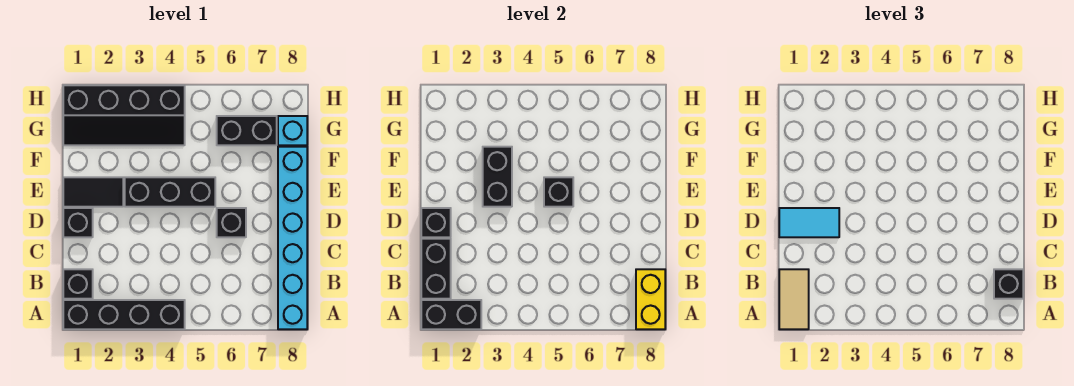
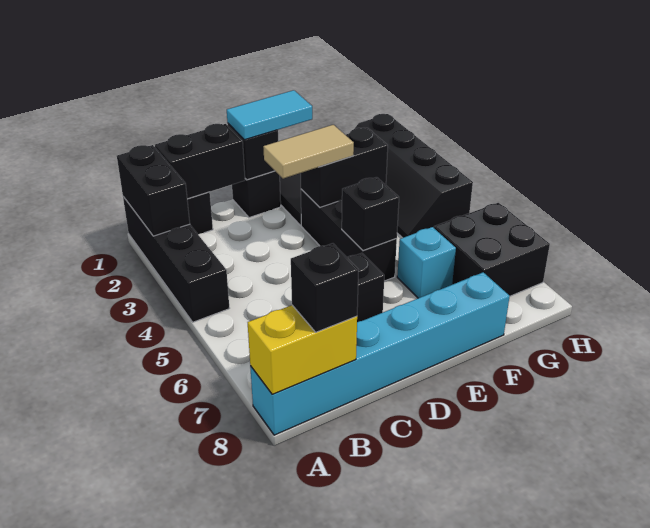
tan tile A1:B1 level 3 -> tan tile D3:E3 level 3
cyan tile D1:D2 level 3 -> cyan tile D1:E1 level 3
black brick G6:G7 level 1 -> black brick G6:H7 level 1
cyan brick G8 level 1 -> cyan brick F6 level 1

